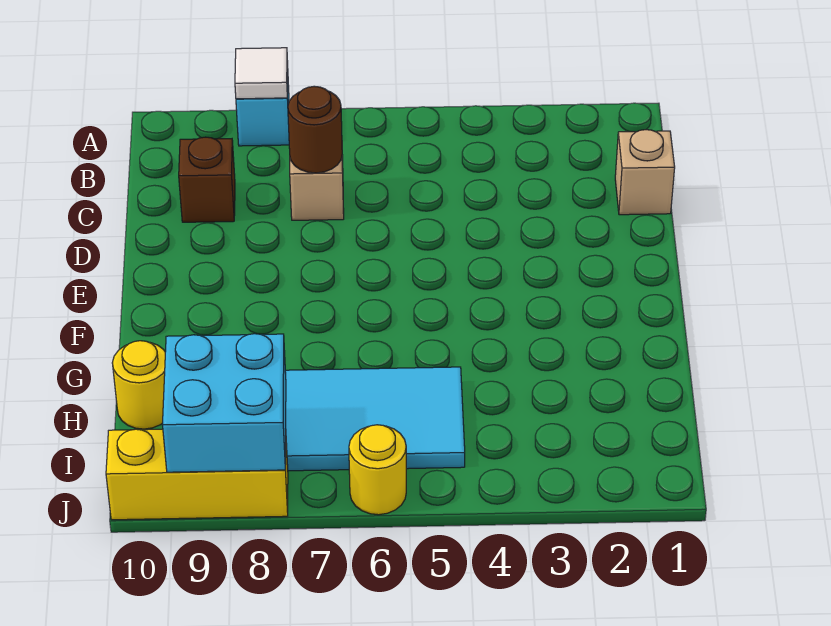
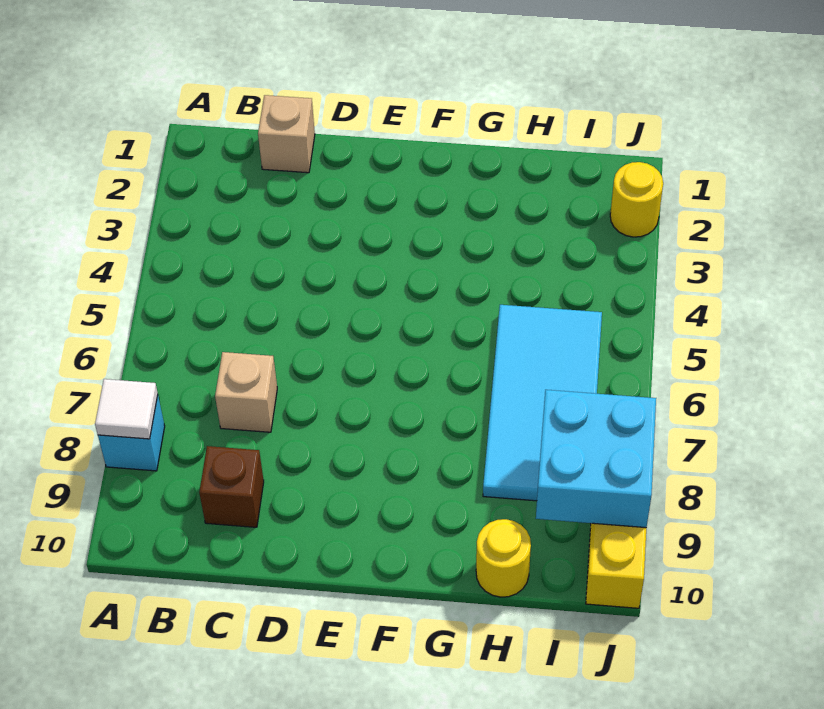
brown round brick C7 level 2 -> none
yellow round brick J6 level 1 -> yellow round brick J2 level 1

